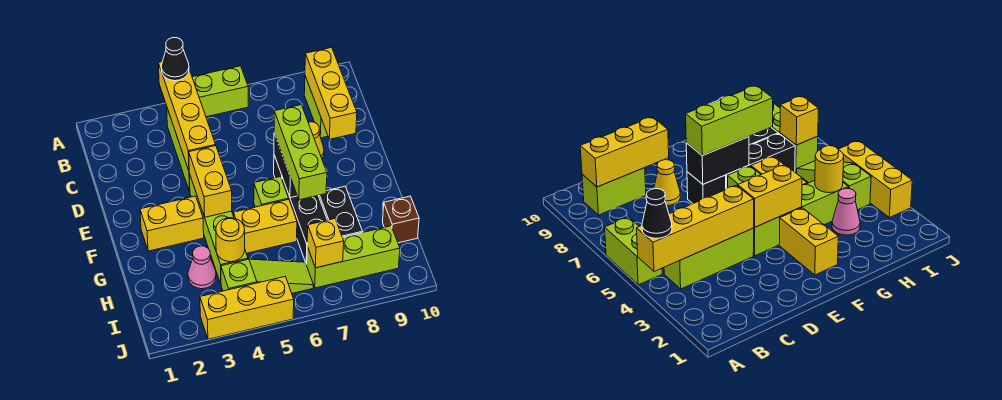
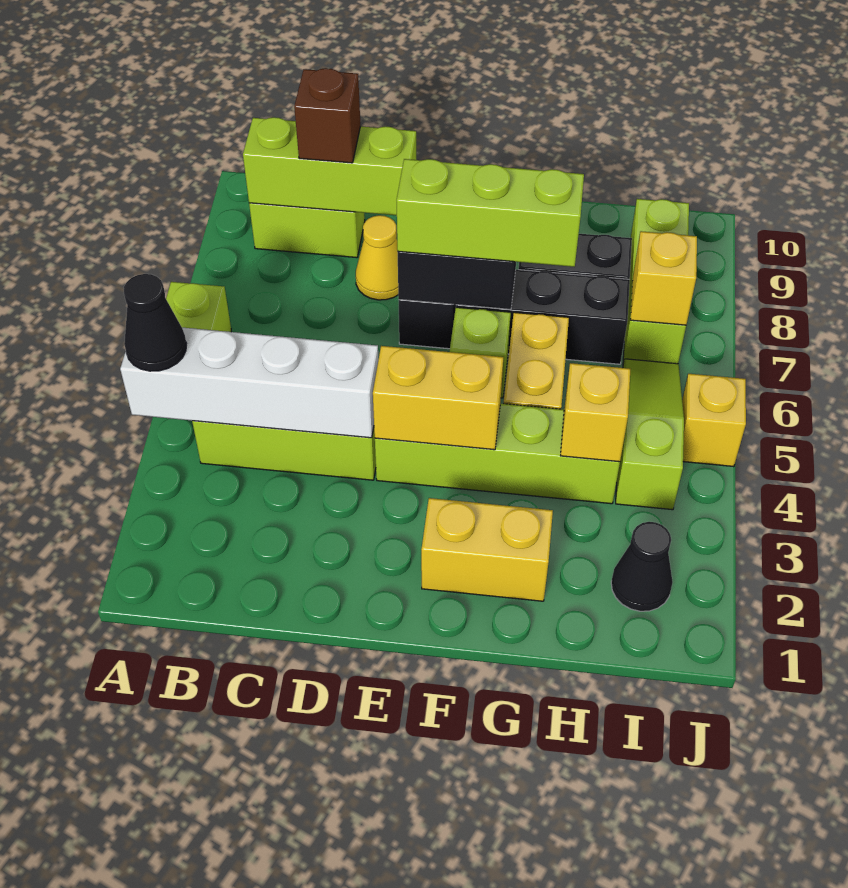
yellow brick A4:D4 level 2 -> white brick A4:D4 level 2
yellow brick B9:D9 level 2 -> lime brick B9:D9 level 2
yellow brick F2:F3 level 1 -> yellow brick F2:G2 level 1
pink cone H3 level 1 -> none
yellow round brick H4 level 2 -> yellow brick H4 level 2
brown brick H10 level 1 -> brown brick C9 level 3
none -> black cone I2 level 1
yellow brick J3:J5 level 1 -> yellow brick J5 level 1

